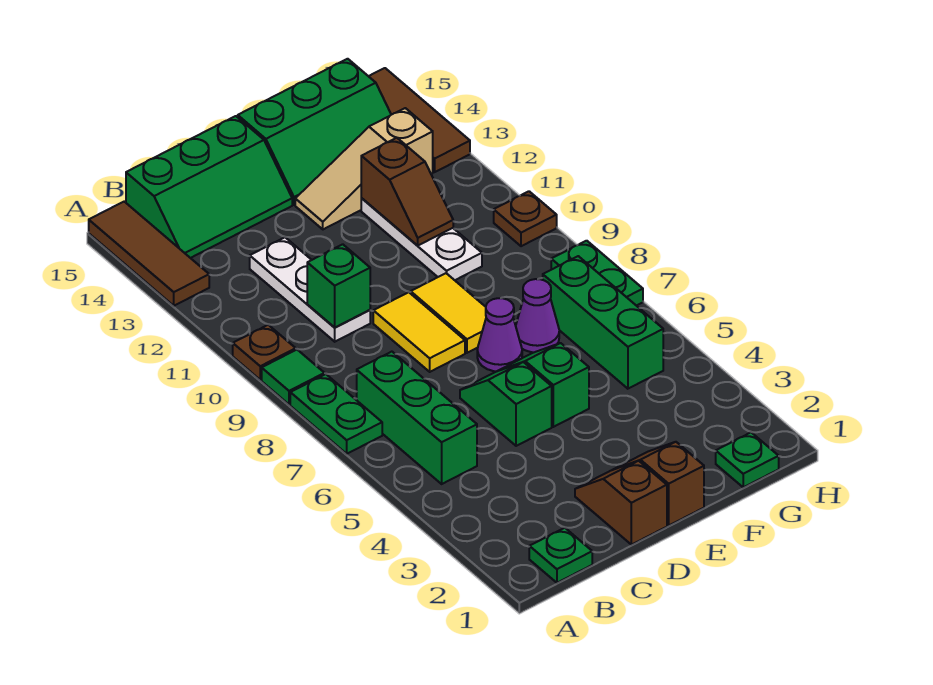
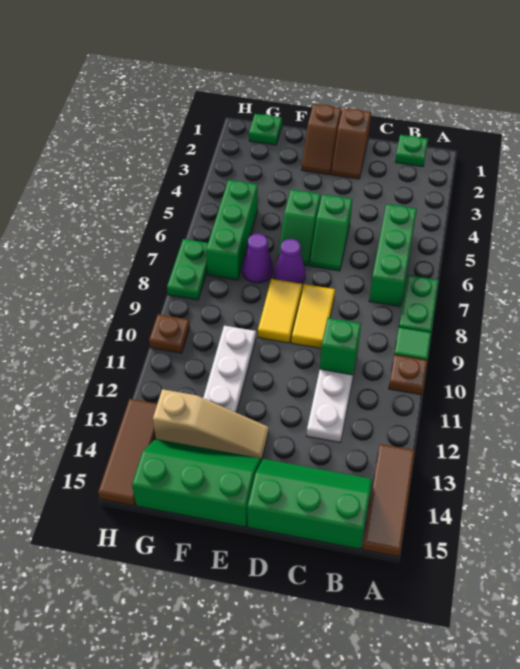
brown slope F11:F12 level 2 top 12 -> none

